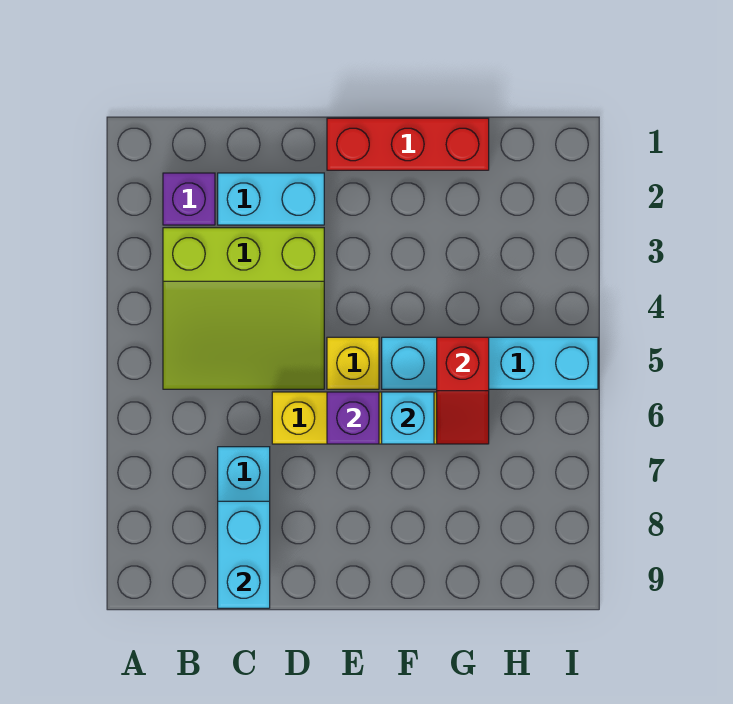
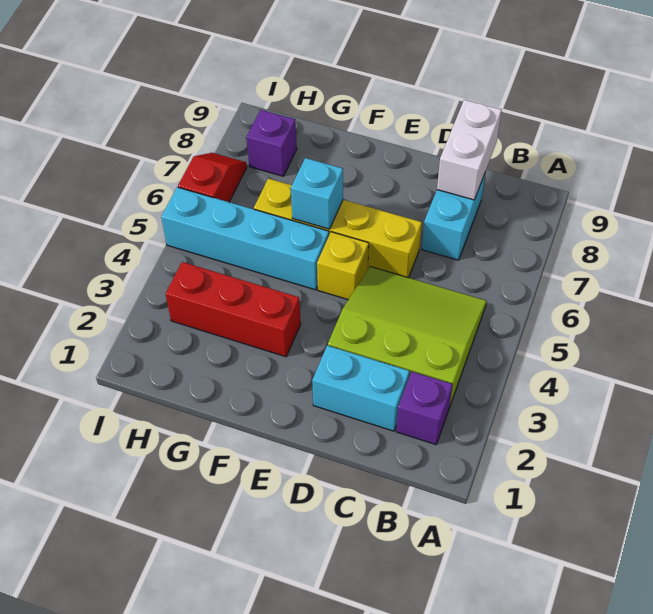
cyan brick C8:C9 level 2 -> white brick C8:C9 level 2
red brick E1:G1 level 1 -> red brick F3:H3 level 1
purple brick E6 level 2 -> purple brick H8 level 1
red slope G5:G6 level 2 top 5 -> red slope I6:I7 level 1 top 6

